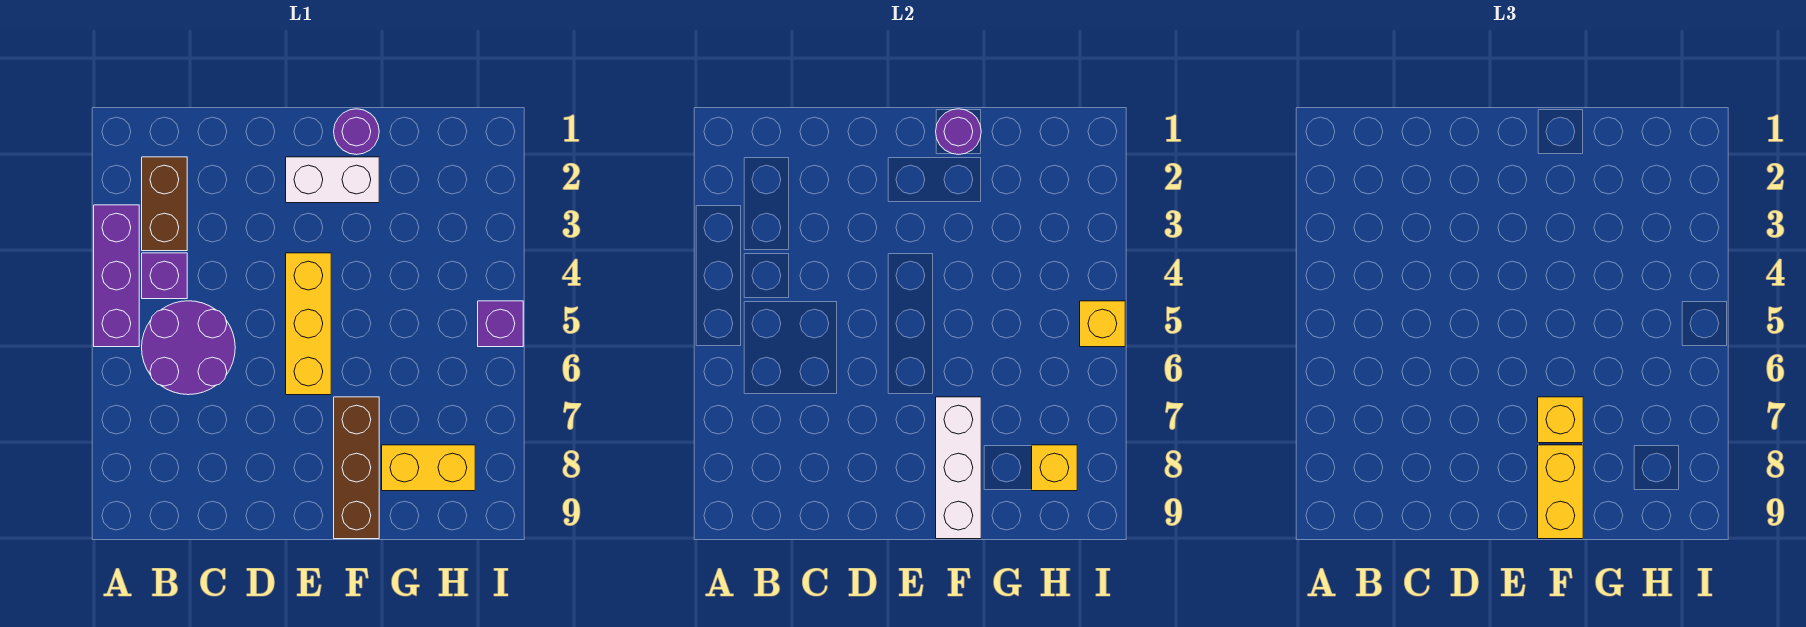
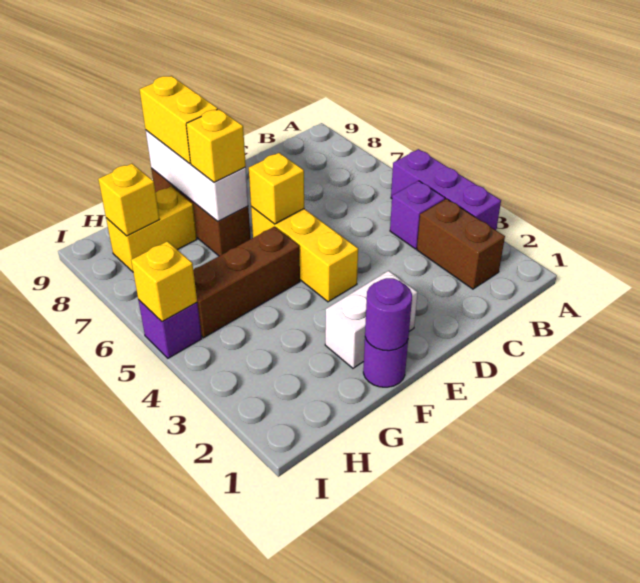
purple round brick B5:C6 level 1 -> none
none -> yellow brick E6 level 2
none -> brown brick F5:H5 level 1

